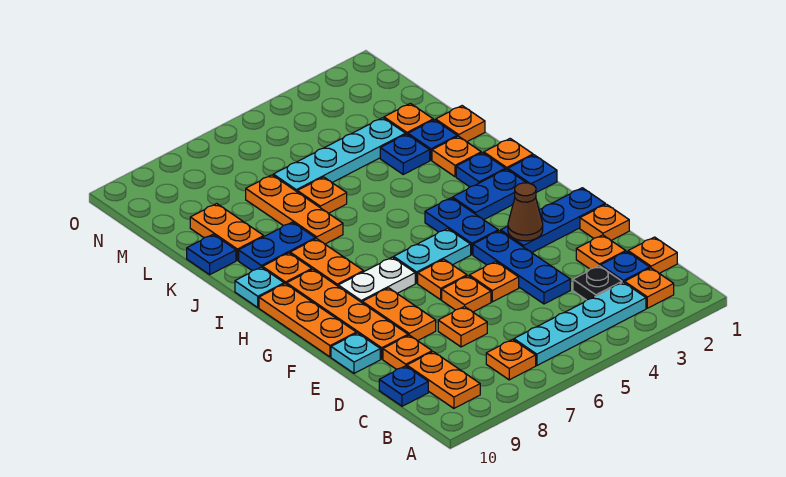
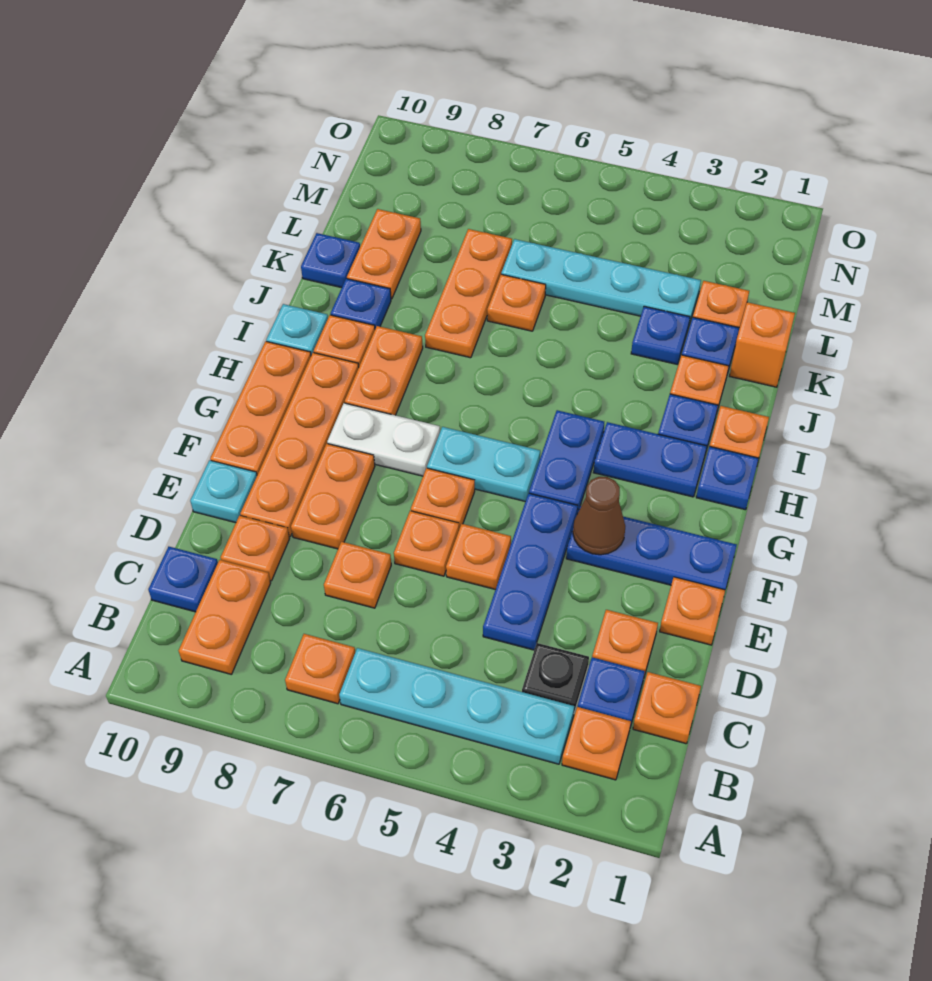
blue plate J8:J9 level 1 -> blue plate J9 level 1
orange plate K1 level 1 -> orange brick K1 level 1

